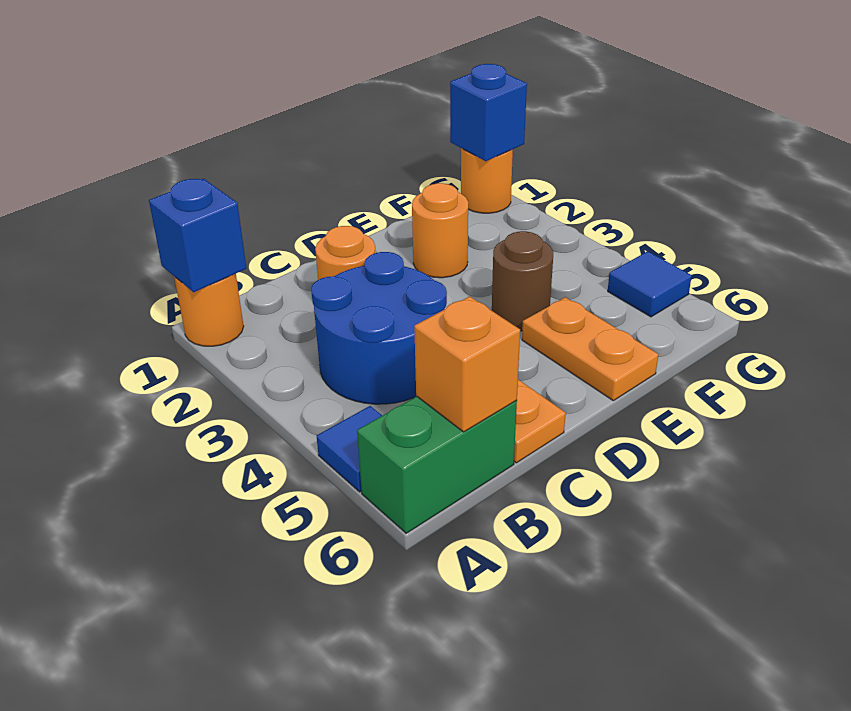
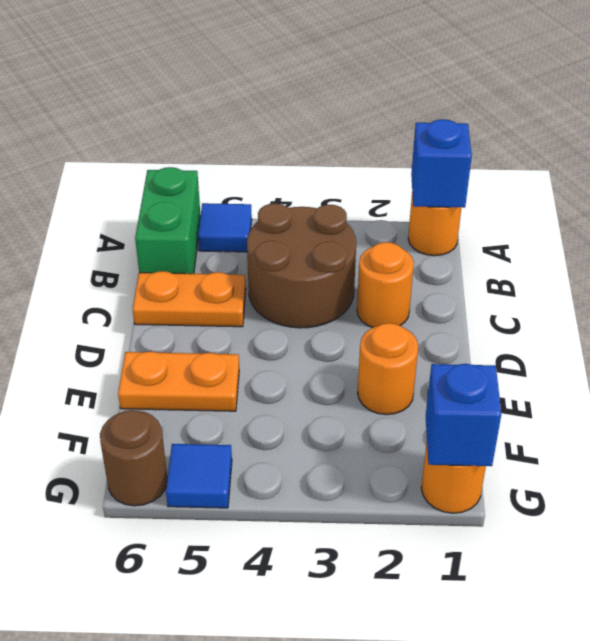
blue round brick B3:C4 level 1 -> brown round brick B3:C4 level 1
orange brick B6 level 2 -> none
brown round brick E4 level 1 -> brown round brick G6 level 1

